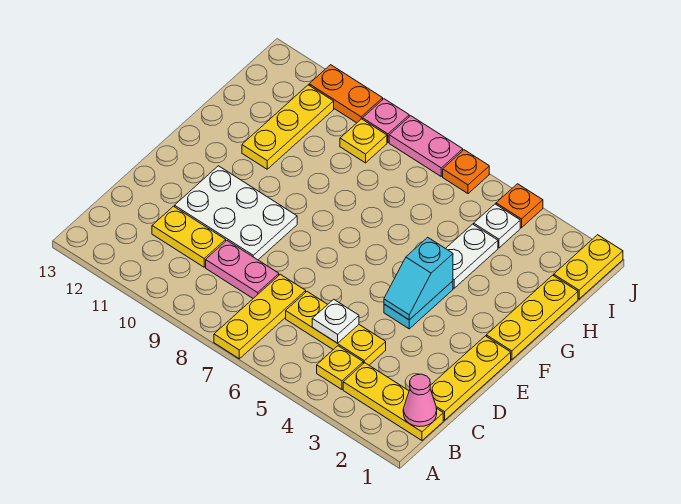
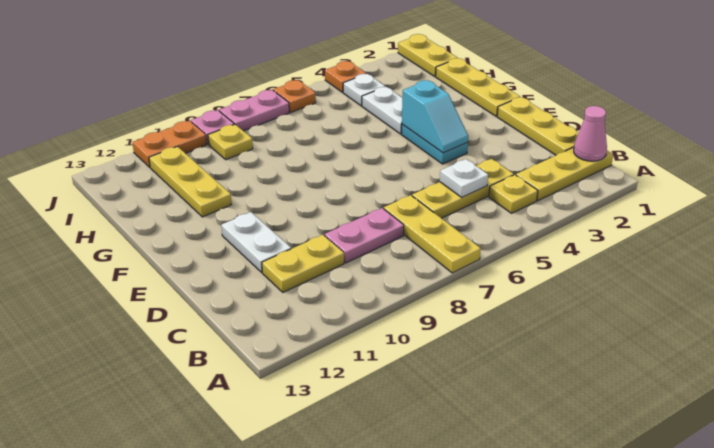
white plate D9:E11 level 1 -> white plate D11:E11 level 1

